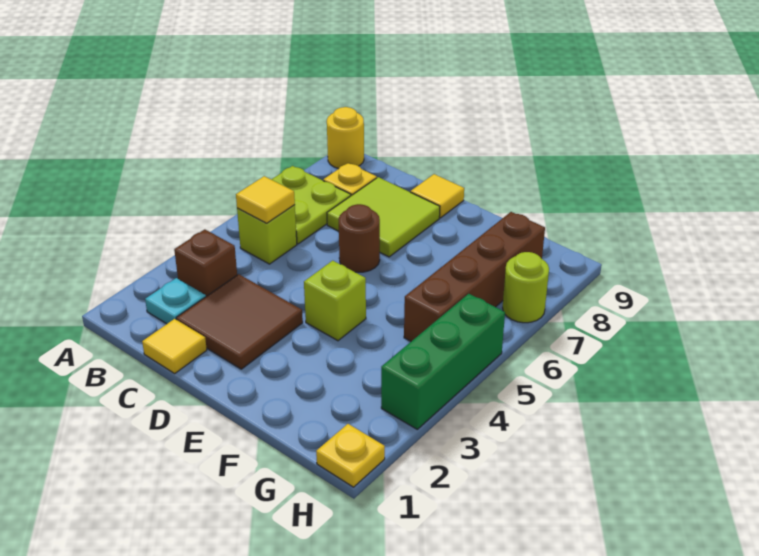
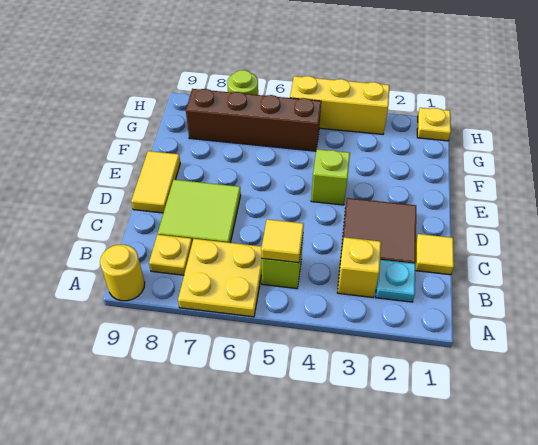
lime plate A6:B7 level 1 -> yellow plate A6:B7 level 1
brown brick B3 level 1 -> yellow brick B3 level 1
brown round brick D6 level 1 -> none
yellow tile D9 level 1 -> yellow tile D9:E9 level 1
green brick H3:H5 level 1 -> yellow brick H3:H5 level 1

